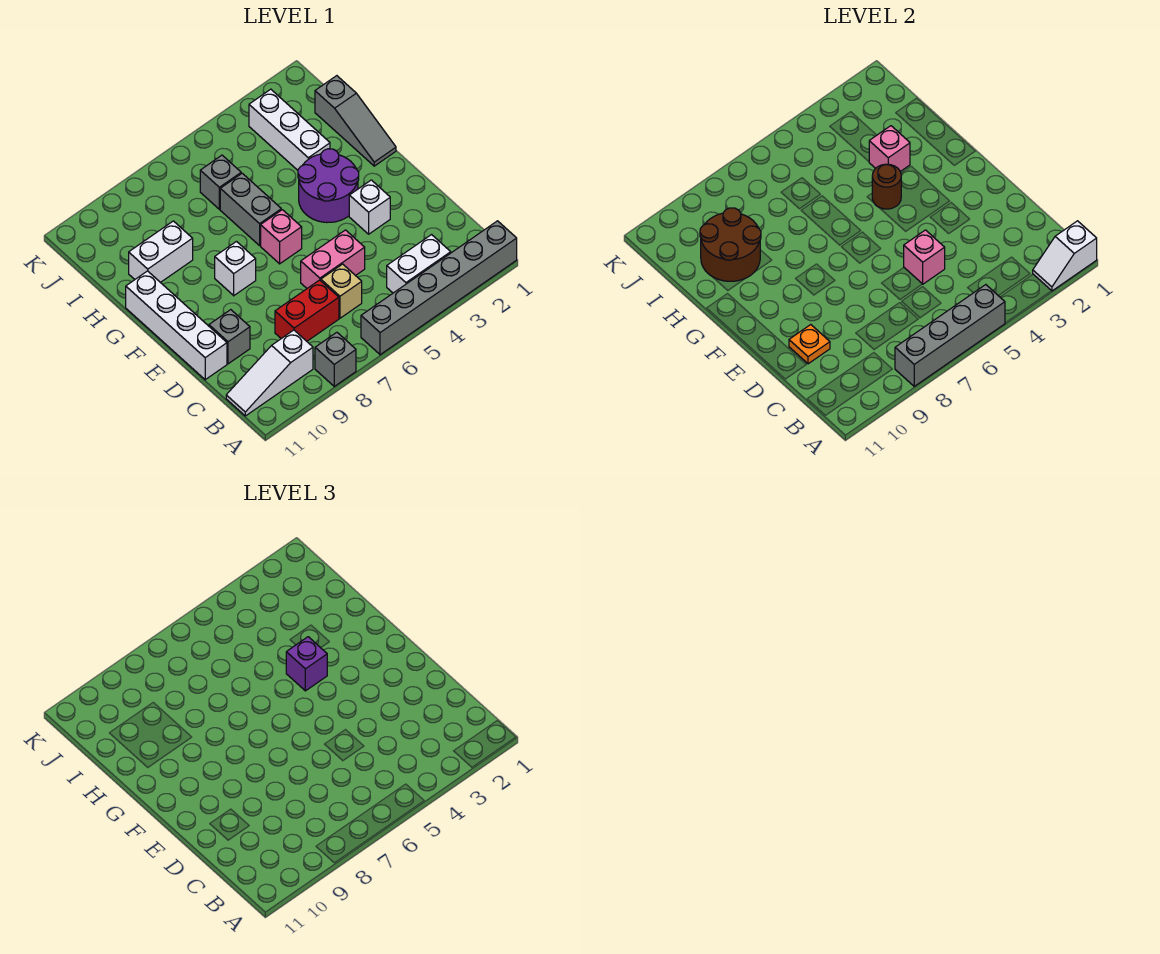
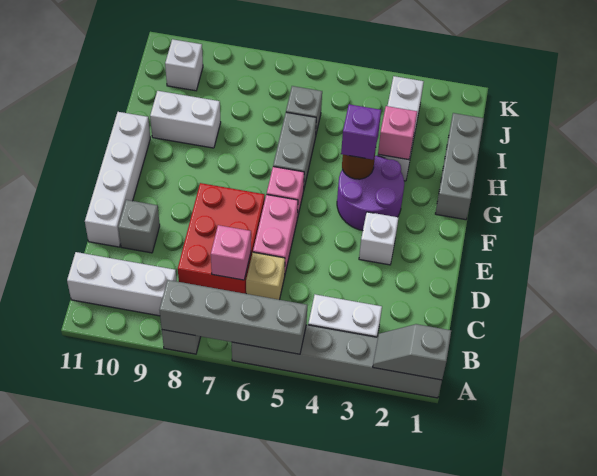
white slope A1:A2 level 2 top 1 -> grey slope A1:A2 level 2 top 1
white slope B9:B11 level 1 top 9 -> white brick B9:B11 level 1
red brick C7:C8 level 1 -> red brick C7:E8 level 1
pink brick D5:D6 level 1 -> pink brick D6:E6 level 1
pink brick D5 level 2 -> pink brick C7 level 2
orange plate D10 level 2 -> none
white brick F8 level 1 -> white brick J10 level 1
grey slope G1:I1 level 1 top I -> grey brick G1:I1 level 1
brown round brick H9:I10 level 2 -> none

